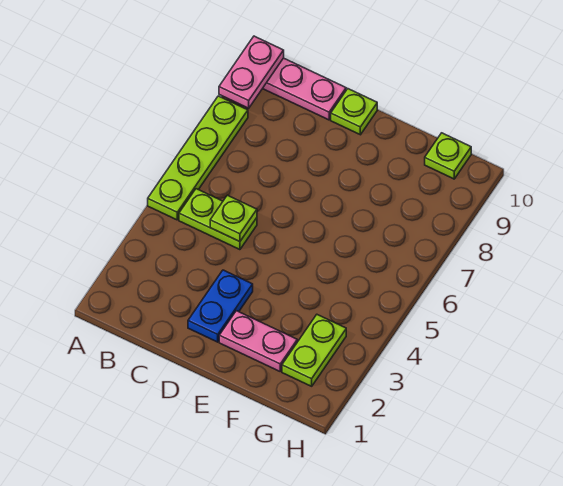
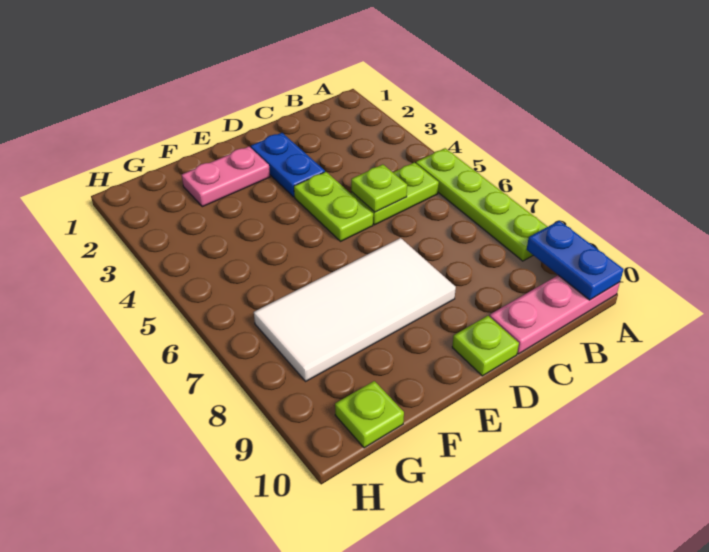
pink plate A9:A10 level 2 -> blue plate A9:A10 level 2
none -> white tile D7:G8 level 1
lime plate G2:G3 level 1 -> lime plate D4:D5 level 1

